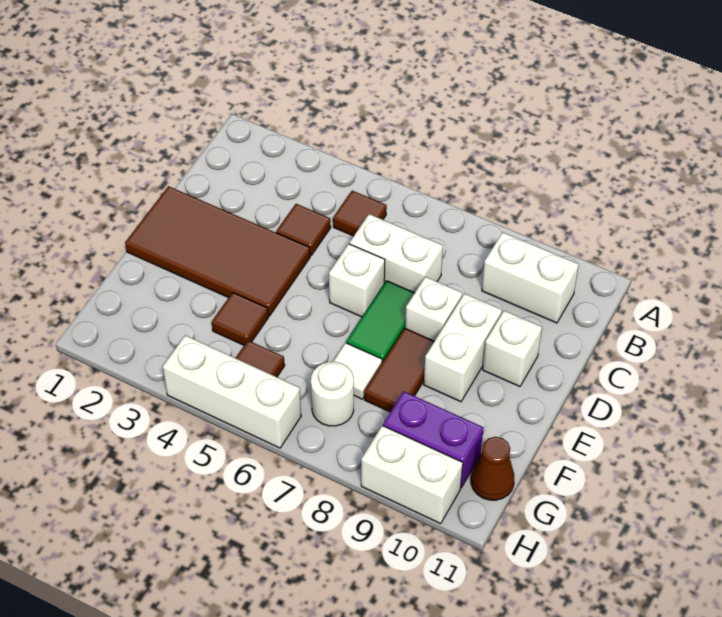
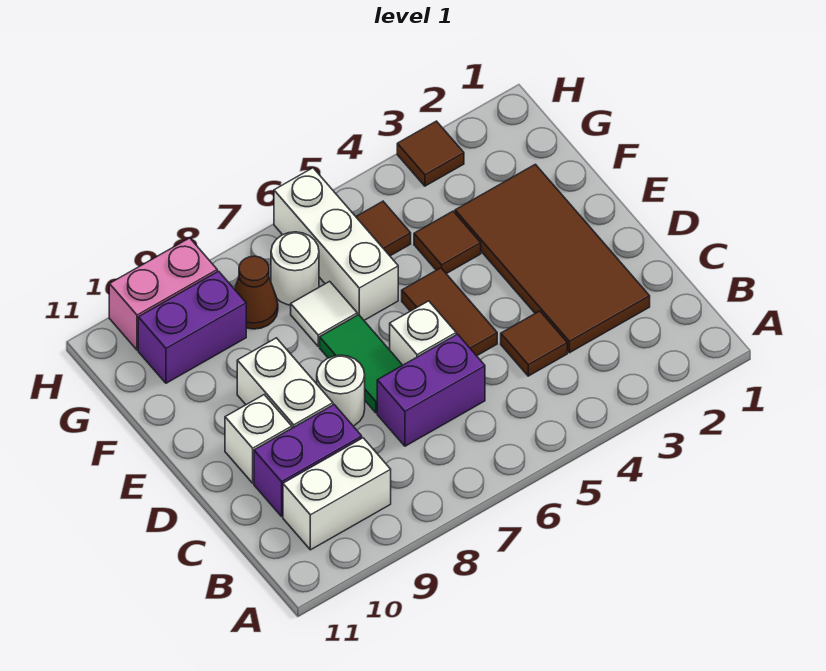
brown tile B5 level 1 -> brown tile H3 level 1
white brick C6:C7 level 1 -> purple brick C6:C7 level 1
none -> purple brick C9:C10 level 1
brown tile D1:E4 level 1 -> brown tile C2:F3 level 1
white brick D8 level 1 -> white round brick D8 level 1
brown tile E8:F8 level 1 -> brown tile D5:E5 level 1
brown cone G11 level 1 -> brown cone G8 level 1
white brick H4:H6 level 1 -> white brick F6:H6 level 1
white brick H9:H10 level 1 -> pink brick H9:H10 level 1

